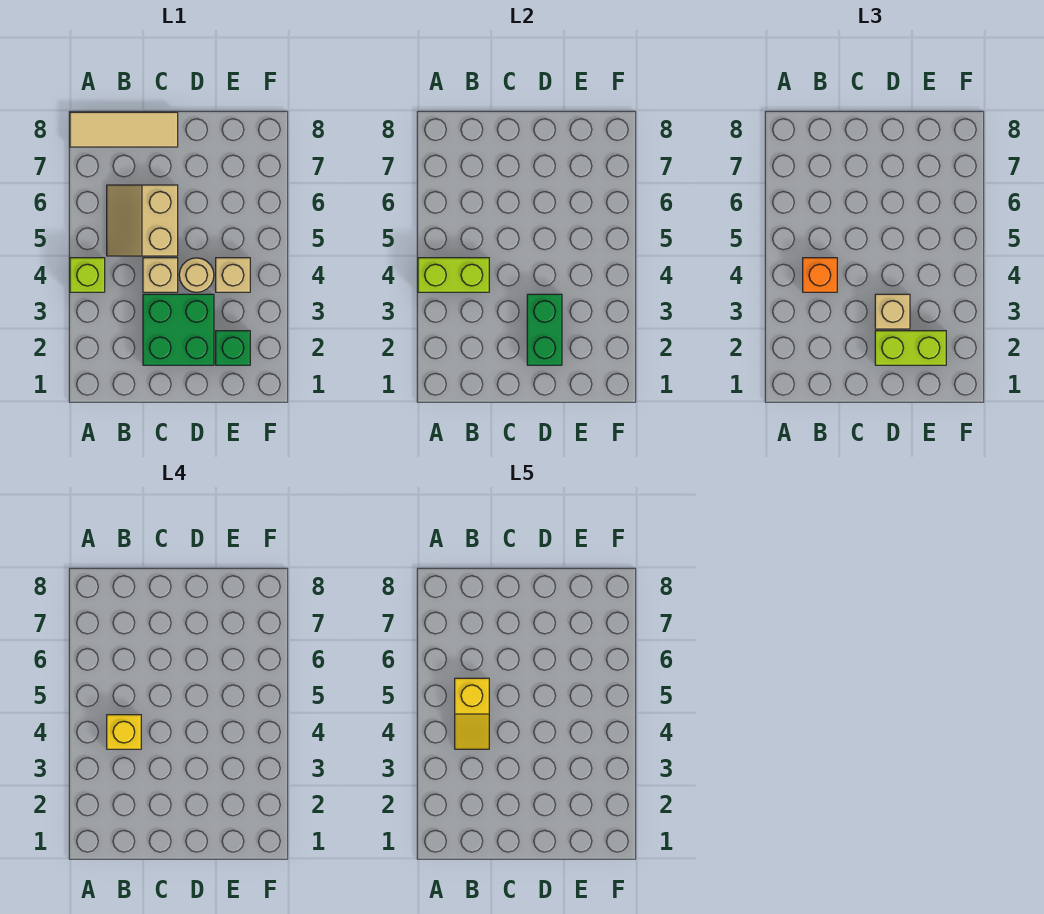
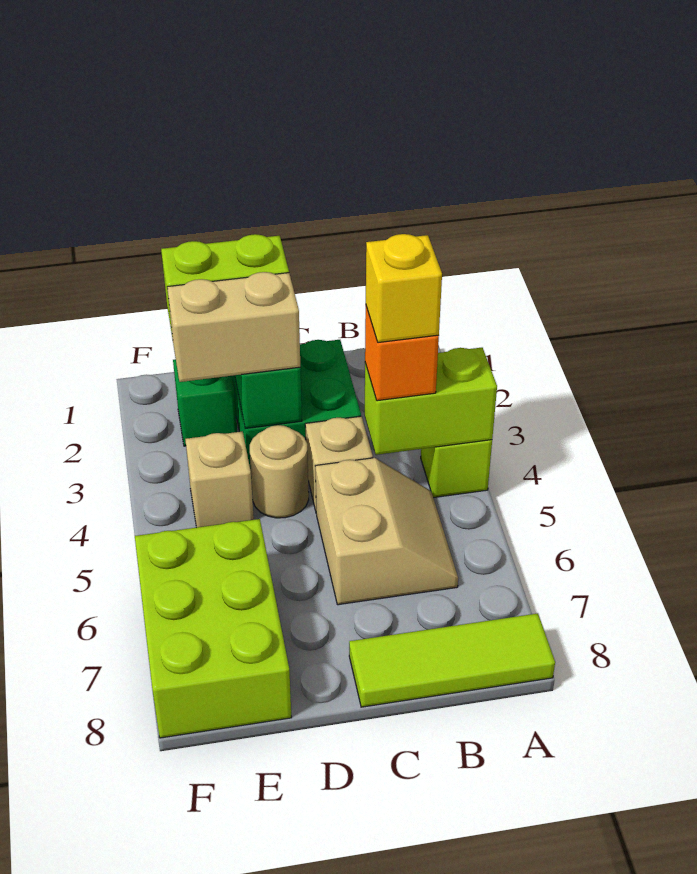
tan tile A8:C8 level 1 -> lime tile A8:C8 level 1
yellow slope B4:B5 level 5 top 5 -> none
tan brick D3 level 3 -> tan brick D3:E3 level 3
none -> lime brick E6:F8 level 1

